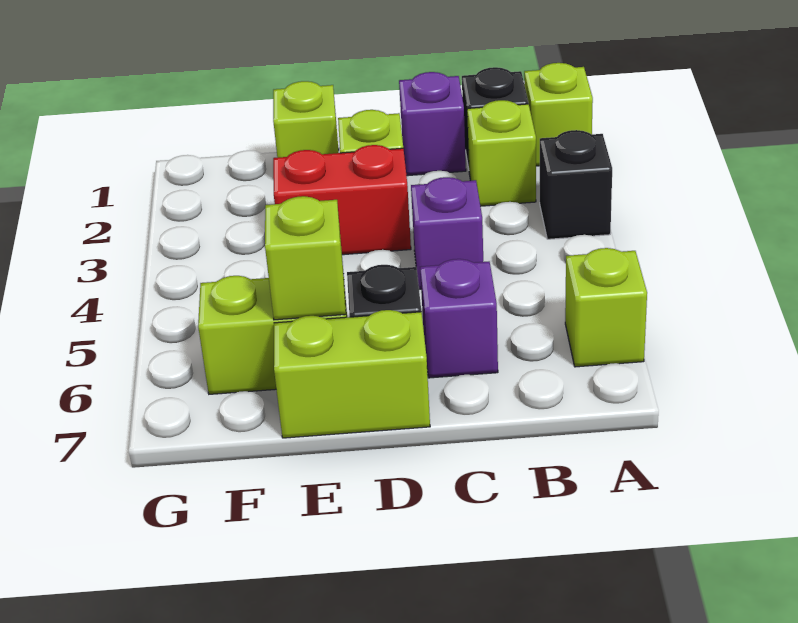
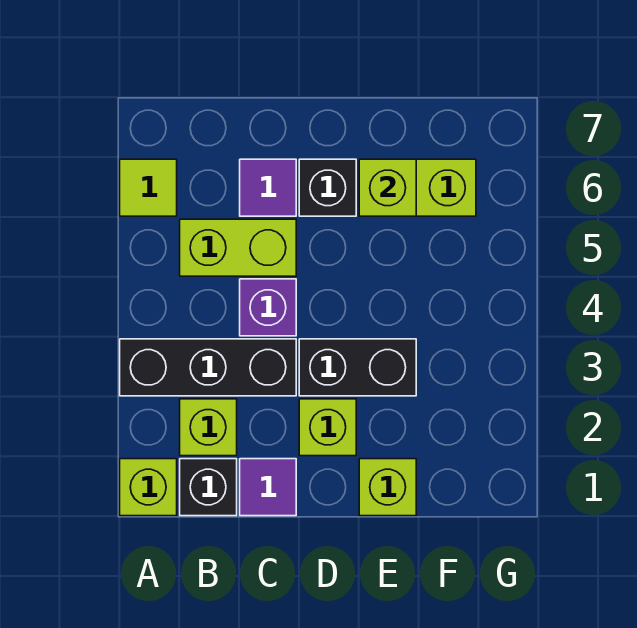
black brick A3 level 1 -> black brick A3:C3 level 1
lime brick A6 level 1 -> lime tile A6 level 1
purple brick C1 level 1 -> purple tile C1 level 1
purple brick C6 level 1 -> purple tile C6 level 1
red brick D3:E3 level 1 -> black brick D3:E3 level 1
lime brick D7:E7 level 1 -> lime brick B5:C5 level 1

